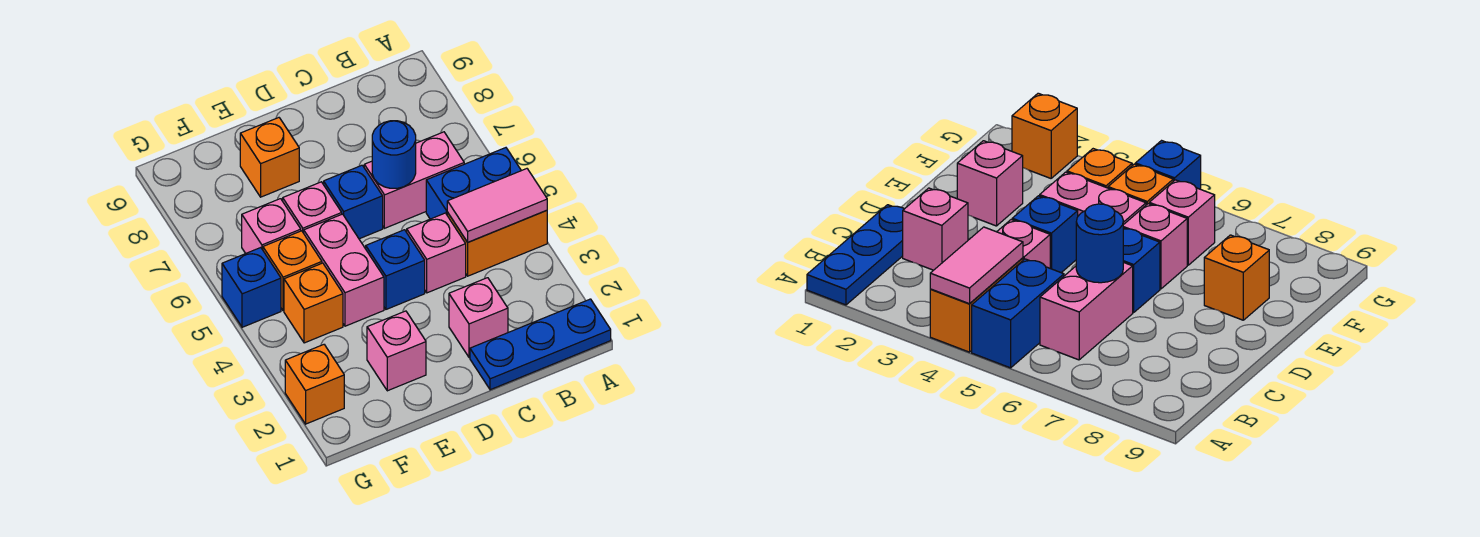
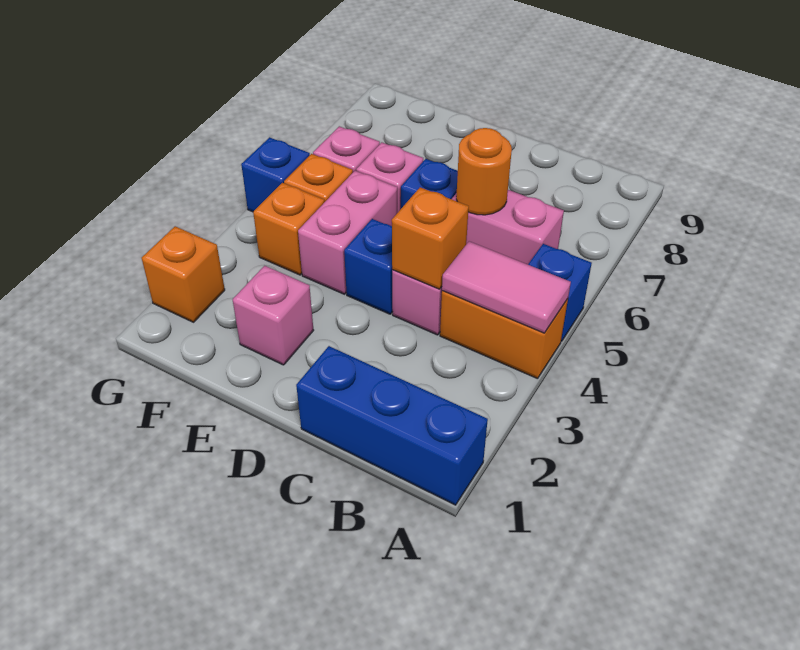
blue plate A1:C1 level 1 -> blue brick A1:C1 level 1
blue brick A5:B5 level 1 -> blue brick A5 level 1
pink brick C2 level 1 -> none
blue round brick C6 level 2 -> orange round brick C6 level 2
orange brick E8 level 1 -> orange brick C4 level 2

